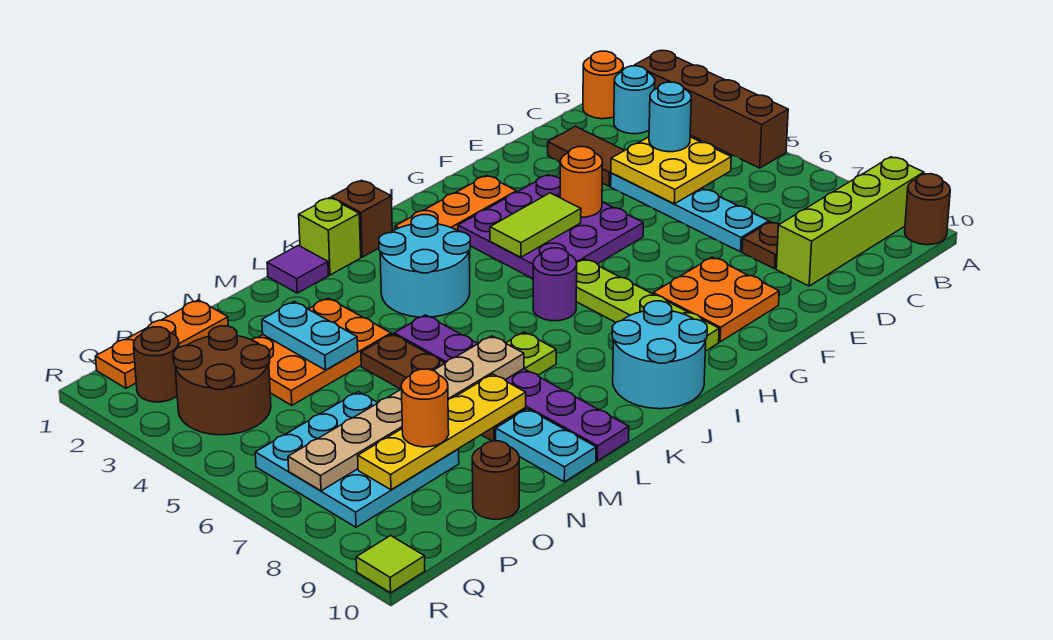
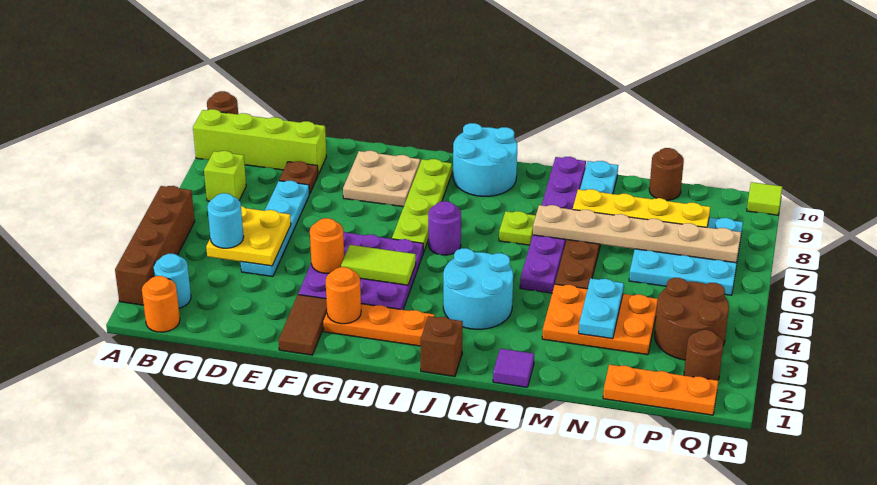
brown tile D2:D3 level 1 -> brown tile F1:F2 level 1
orange plate F8:G9 level 1 -> tan plate F8:G9 level 1
lime brick K1 level 1 -> lime brick B7 level 1
orange round brick O8 level 3 -> orange round brick G2 level 2

